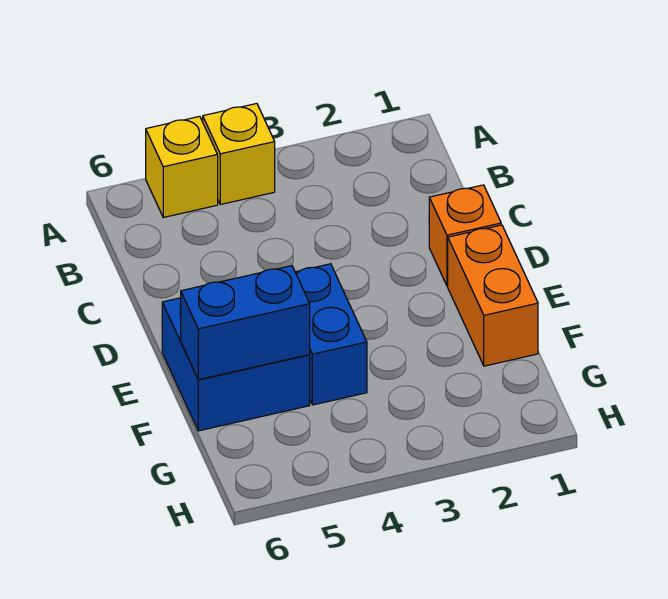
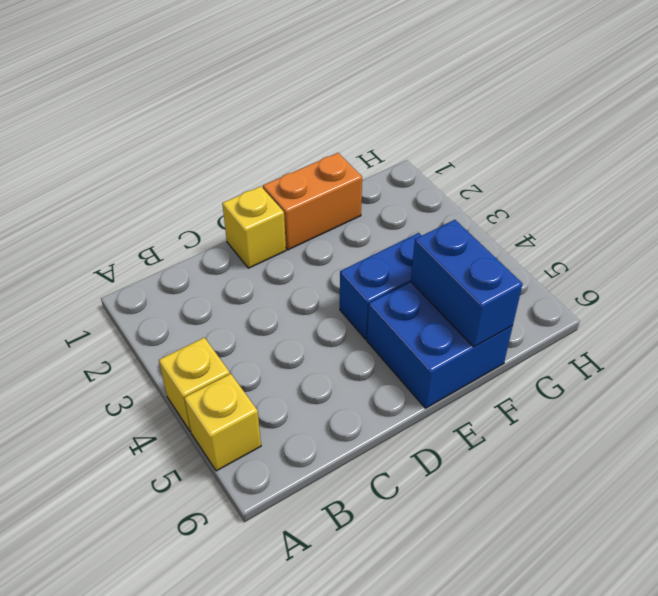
orange brick D1 level 1 -> yellow brick D1 level 1

